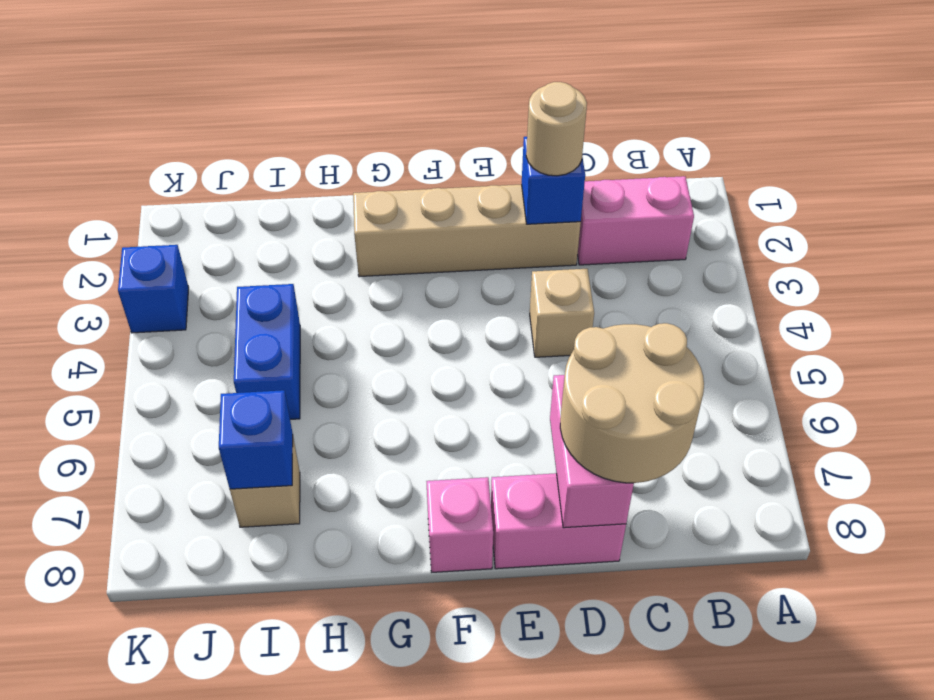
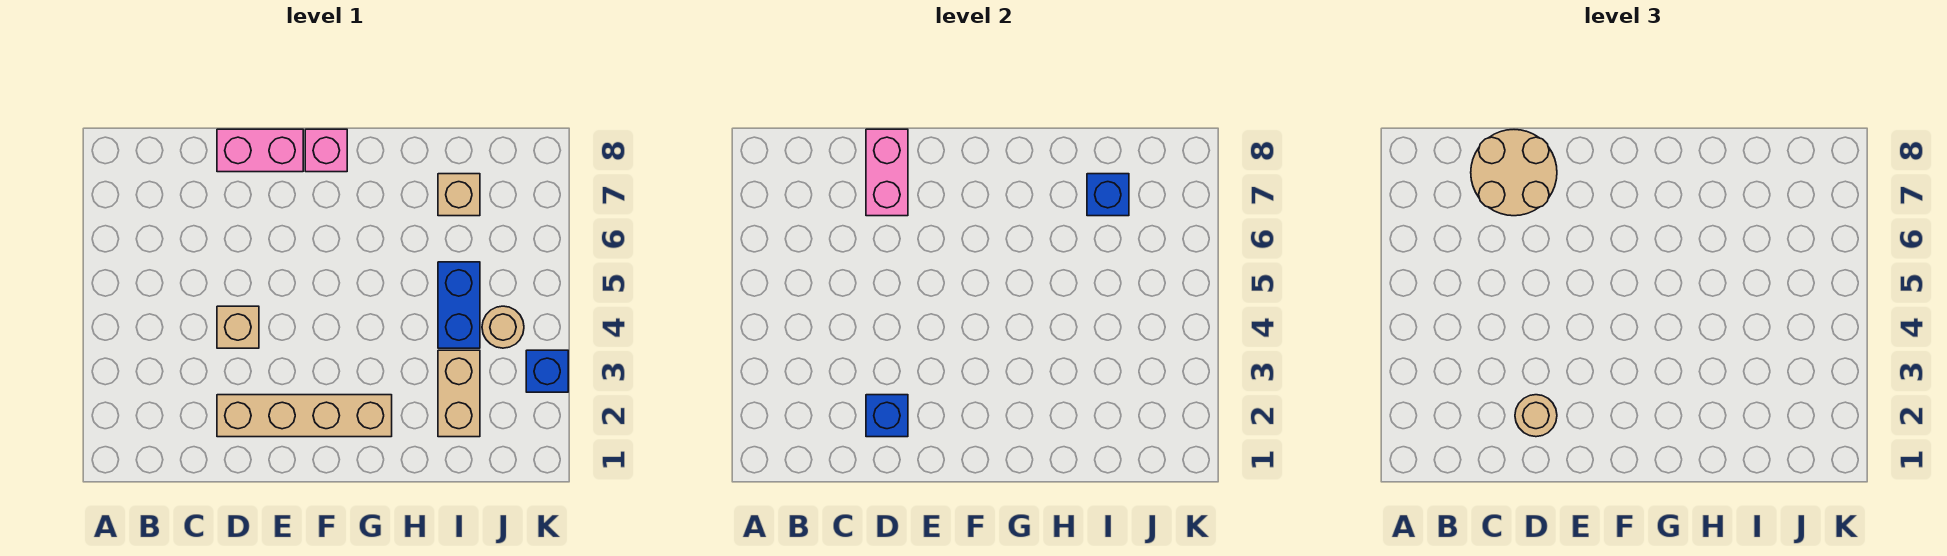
pink brick B2:C2 level 1 -> none
none -> tan brick I2:I3 level 1
none -> tan round brick J4 level 1

